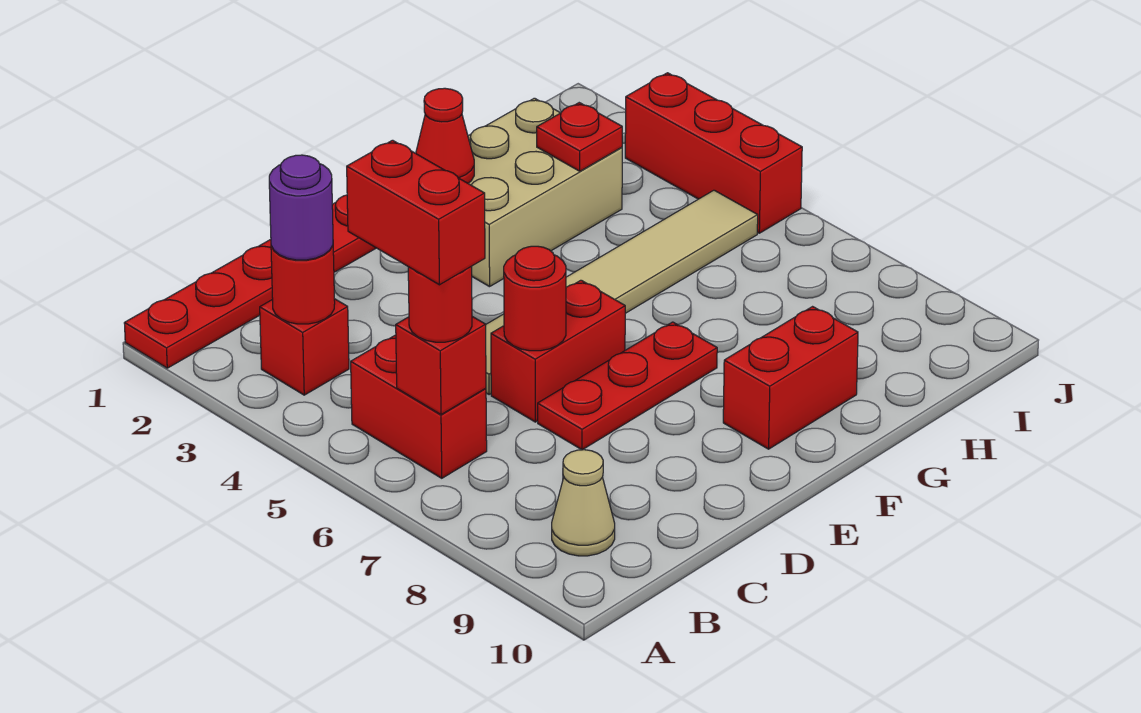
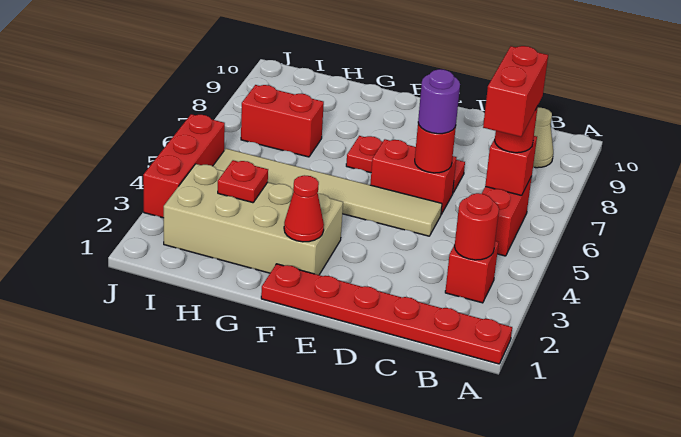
purple round brick B3 level 3 -> purple round brick D6 level 3
tan brick F2:H3 level 1 -> tan brick F2:I3 level 1
red brick F9:G9 level 1 -> red brick H7:I7 level 1

